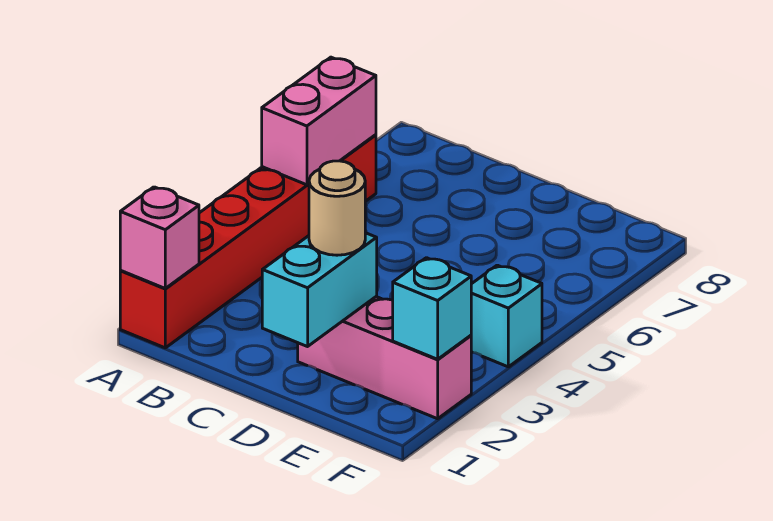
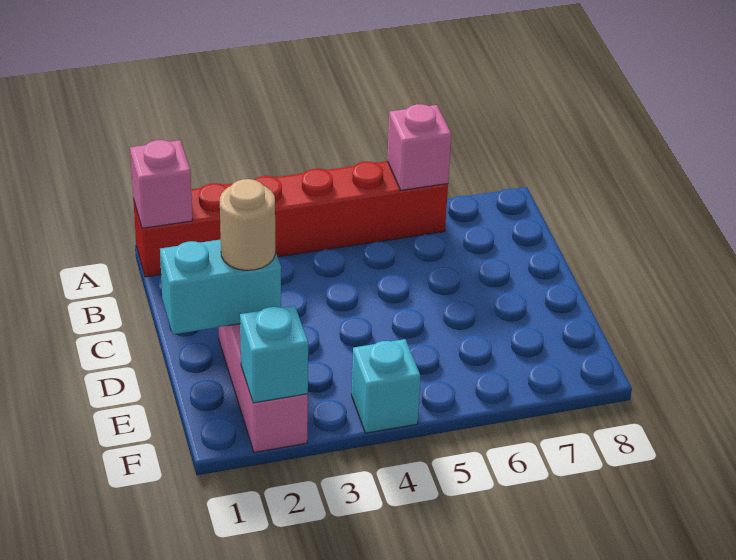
pink brick A5:A6 level 2 -> pink brick A6 level 2

